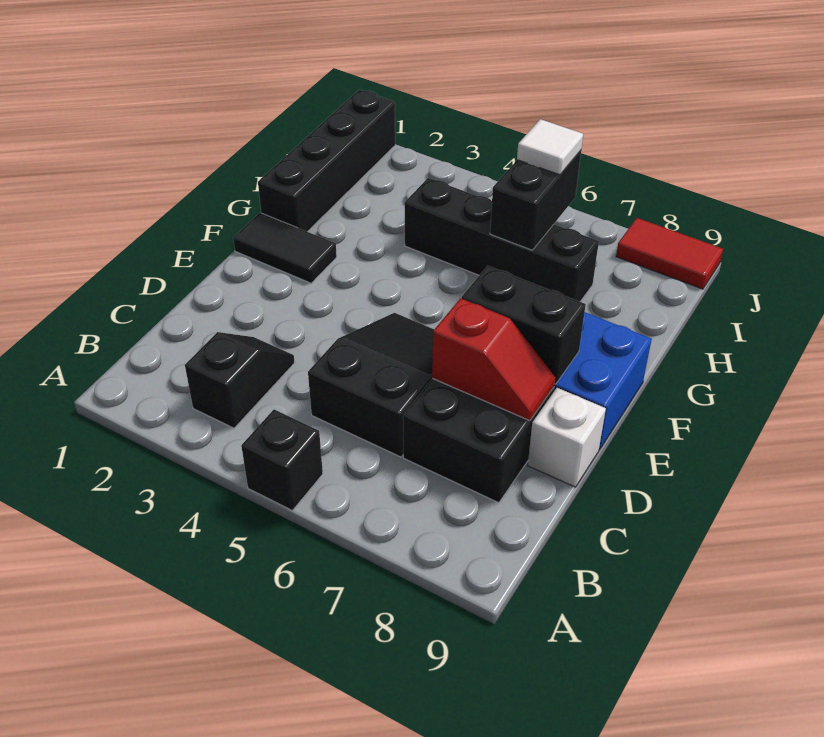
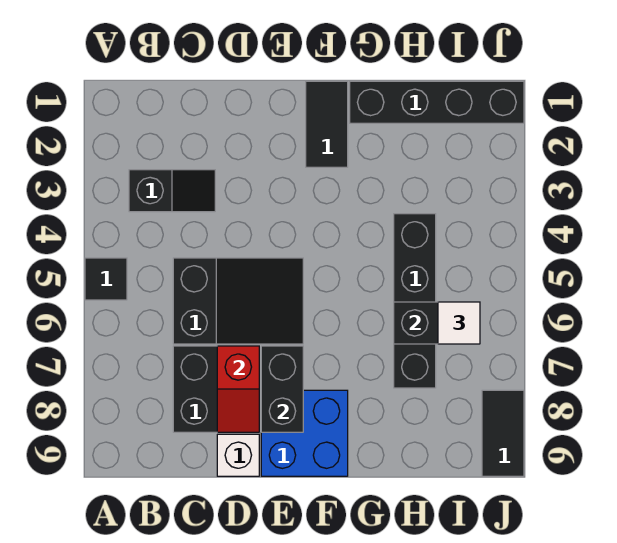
black brick A5 level 1 -> black tile A5 level 1
red tile J8:J9 level 1 -> black tile J8:J9 level 1

